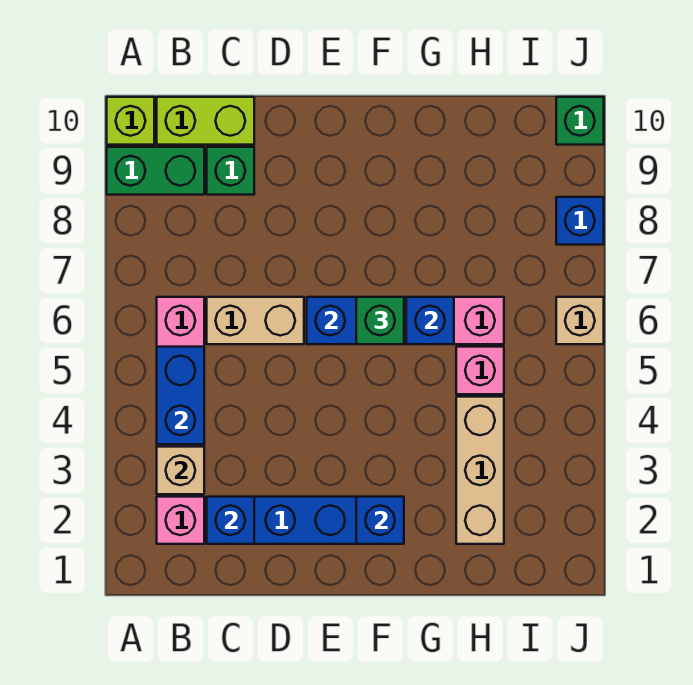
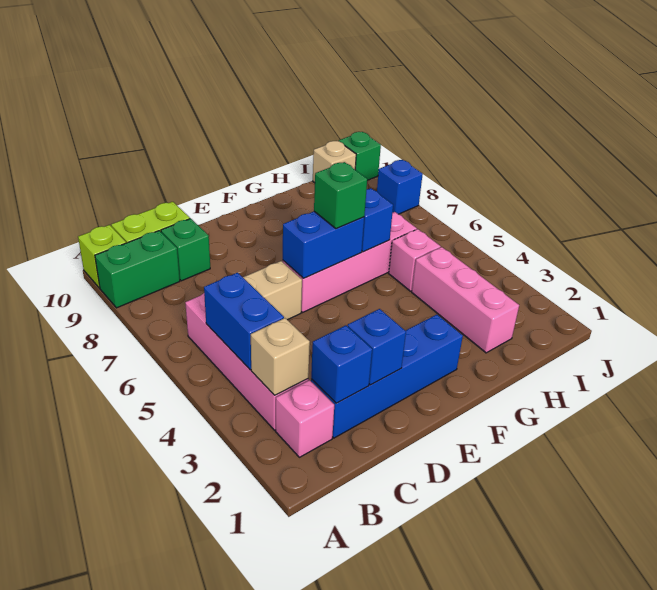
blue brick F2 level 2 -> blue brick D2 level 2
tan brick H2:H4 level 1 -> pink brick H2:H4 level 1
tan brick J6 level 1 -> tan brick I10 level 1

